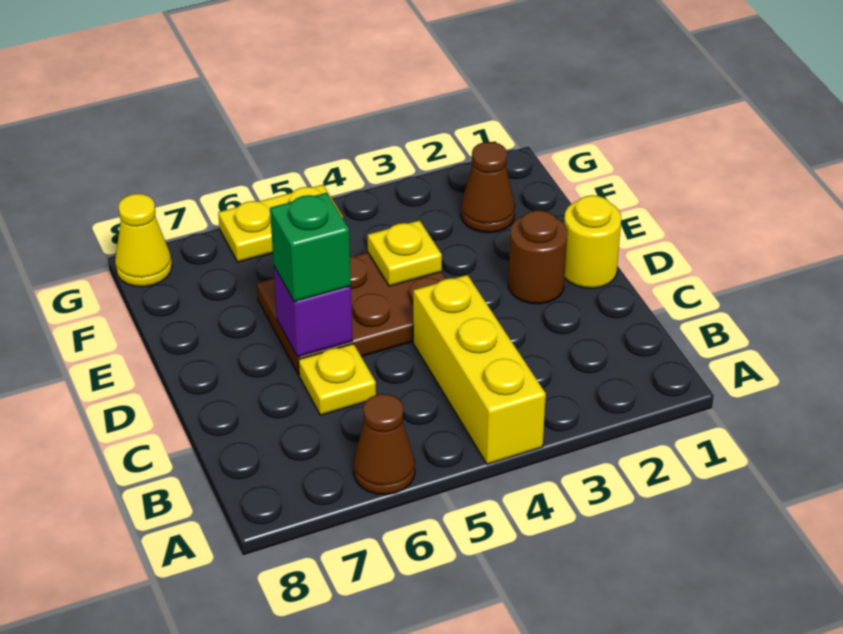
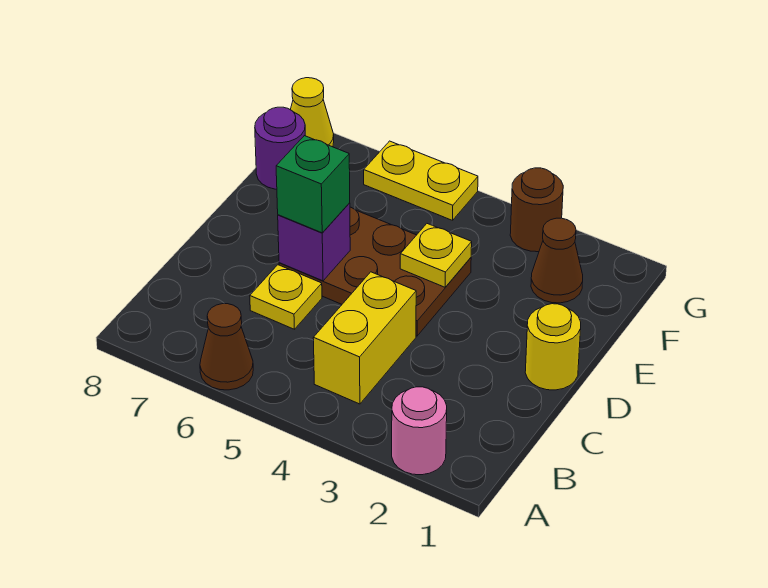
none -> pink round brick A2 level 1
yellow brick A4:C4 level 1 -> yellow brick B4:C4 level 1
brown round brick D2 level 1 -> brown round brick G3 level 1
none -> purple round brick F8 level 1

